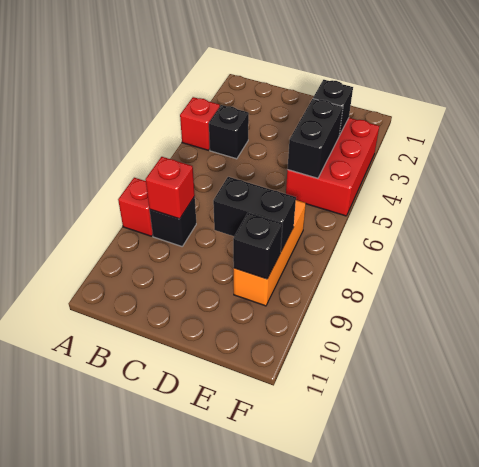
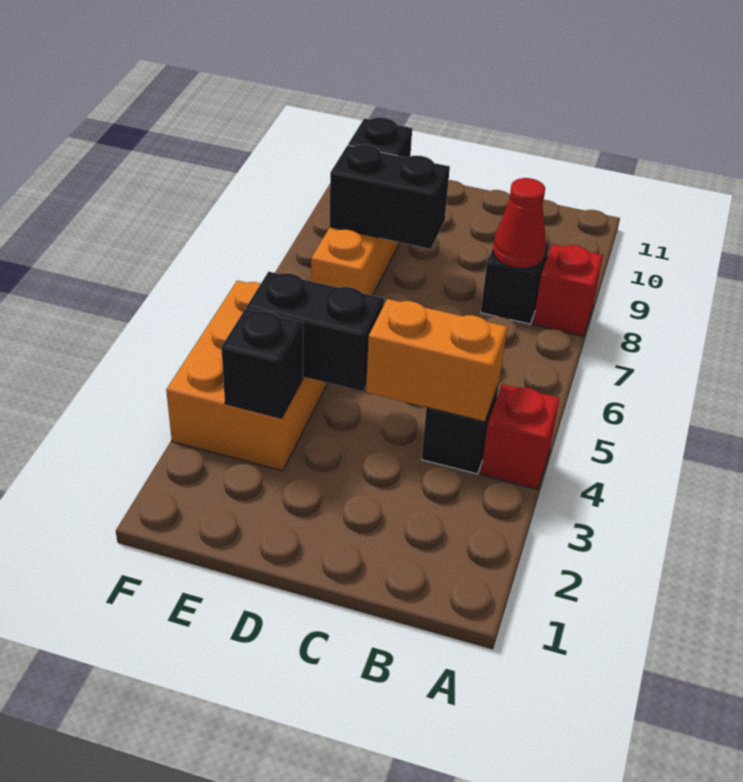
none -> orange brick B4:C4 level 2
red brick B8 level 2 -> red cone B8 level 2
red brick E3:F5 level 1 -> orange brick E3:F5 level 1
black brick E4:E5 level 2 -> black brick D4:E4 level 2

